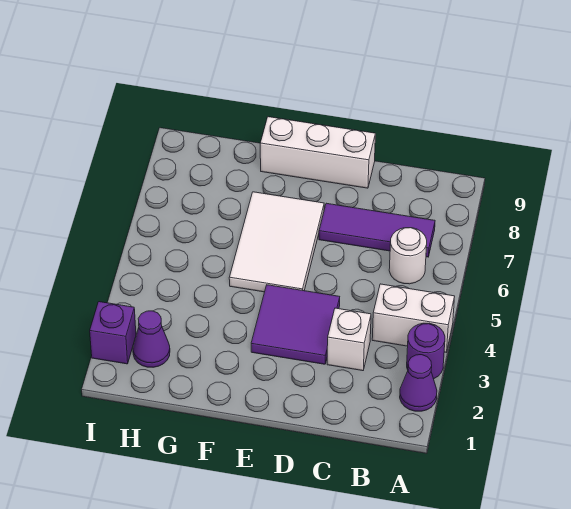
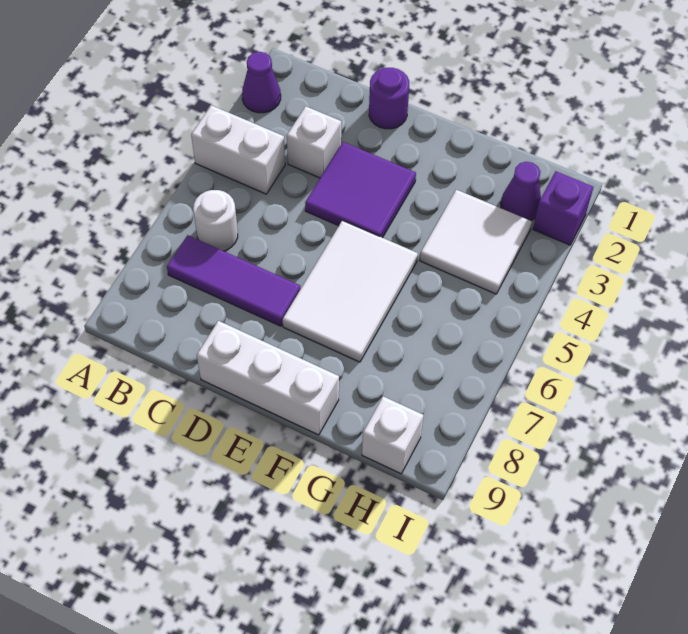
purple round brick A3 level 1 -> purple round brick D1 level 1
none -> white tile G3:H4 level 1
none -> white brick H9 level 1

